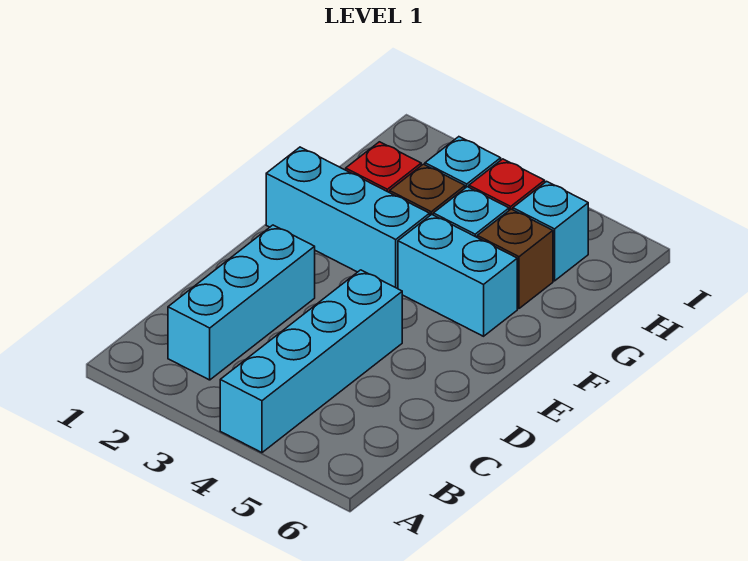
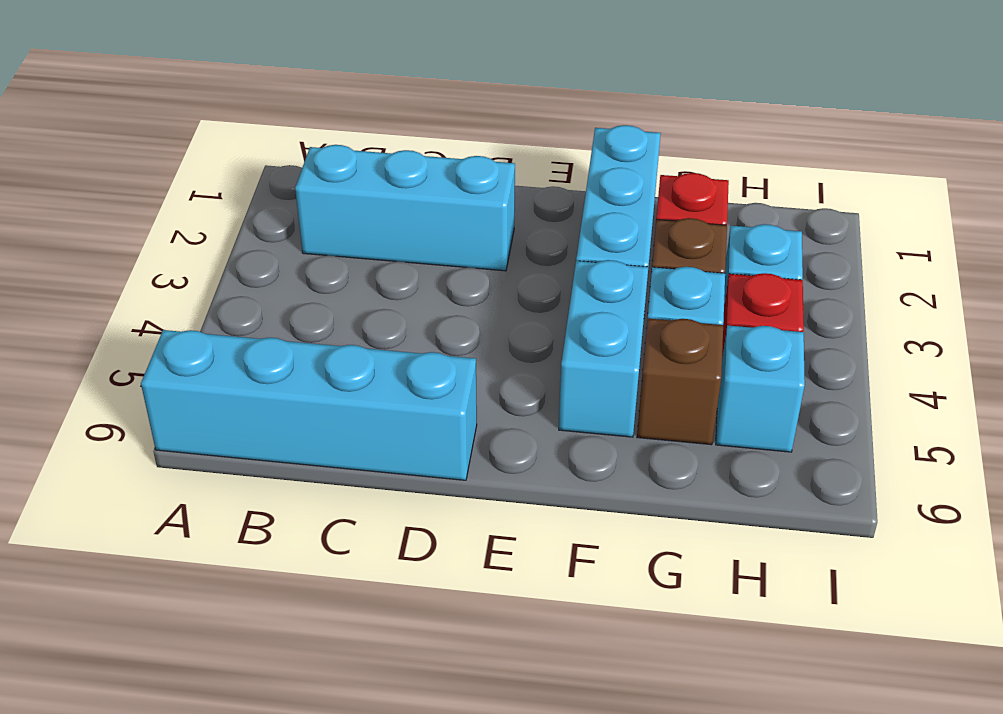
cyan brick A4:D4 level 1 -> cyan brick A6:D6 level 1

